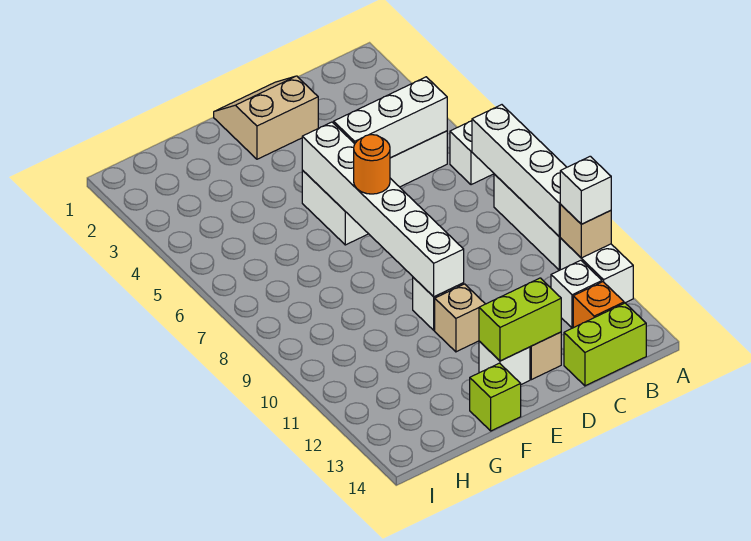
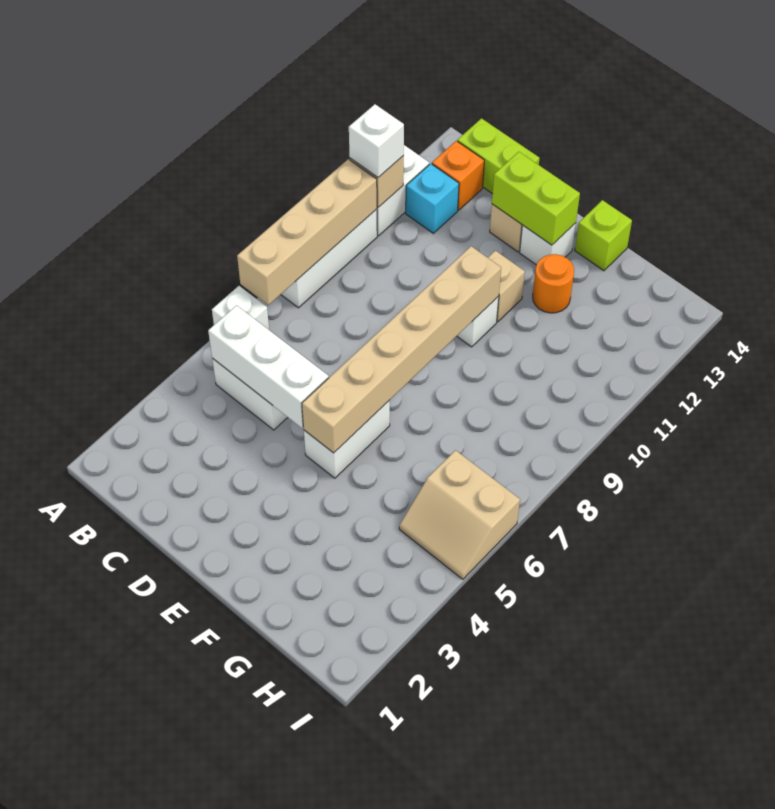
white brick A7:A10 level 2 -> tan brick A7:A10 level 2
white brick B12 level 1 -> cyan brick B12 level 1
tan slope D1:E2 level 1 top 2 -> tan slope H5:I6 level 1 top 6
white brick E5:E10 level 2 -> tan brick E5:E10 level 2
orange round brick E7 level 3 -> orange round brick F12 level 1

